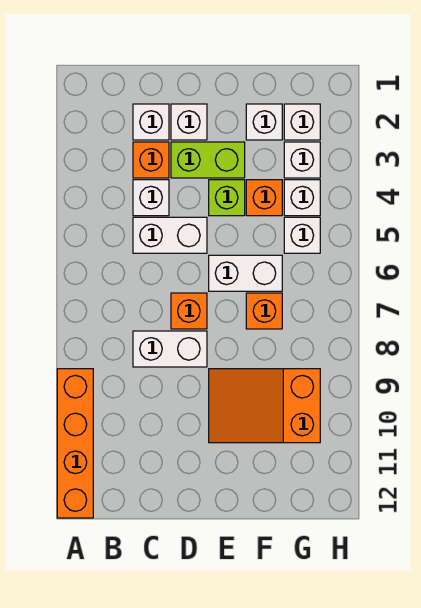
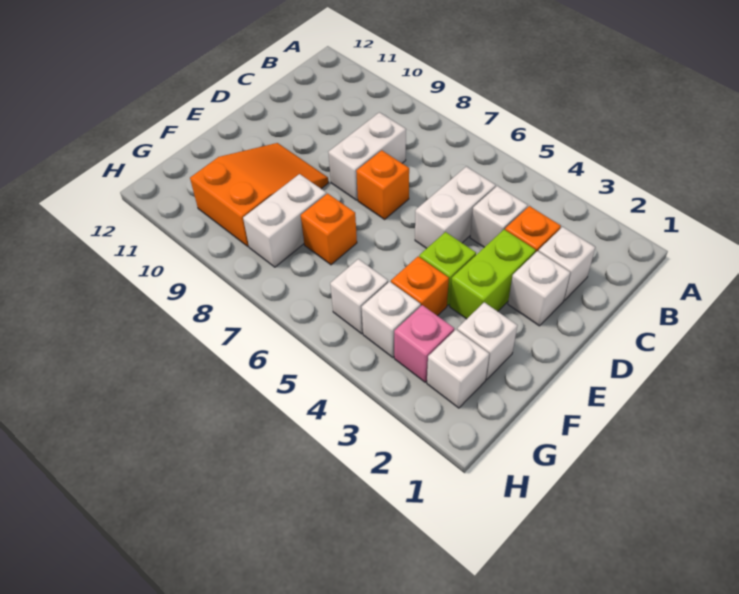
orange brick A9:A12 level 1 -> none
white brick E6:F6 level 1 -> white brick F8:G8 level 1
white brick G3 level 1 -> pink brick G3 level 1

